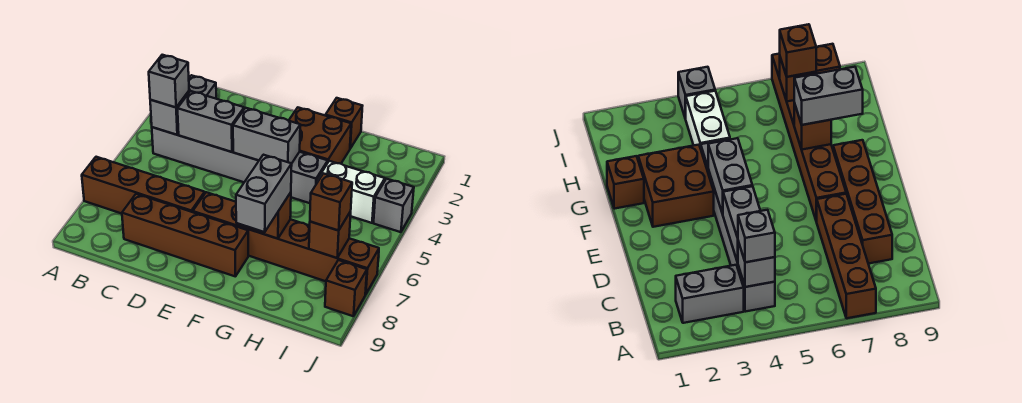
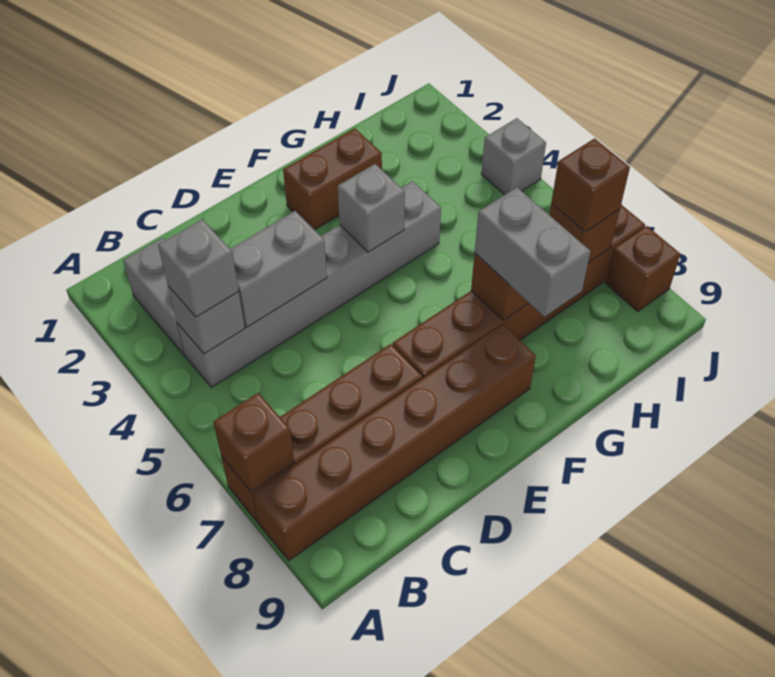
brown brick C8:F8 level 1 -> brown brick A8:F8 level 1
grey brick E4:F4 level 2 -> grey brick F4 level 2
brown brick F2:G3 level 1 -> brown brick F2:G2 level 1
brown brick G1 level 1 -> brown brick A7 level 2
white brick H4:I4 level 1 -> none

